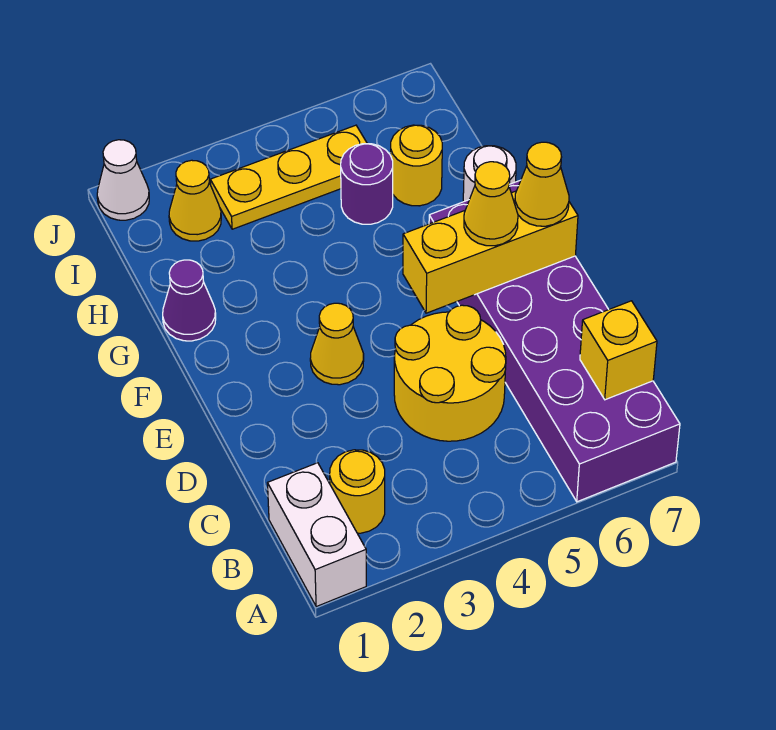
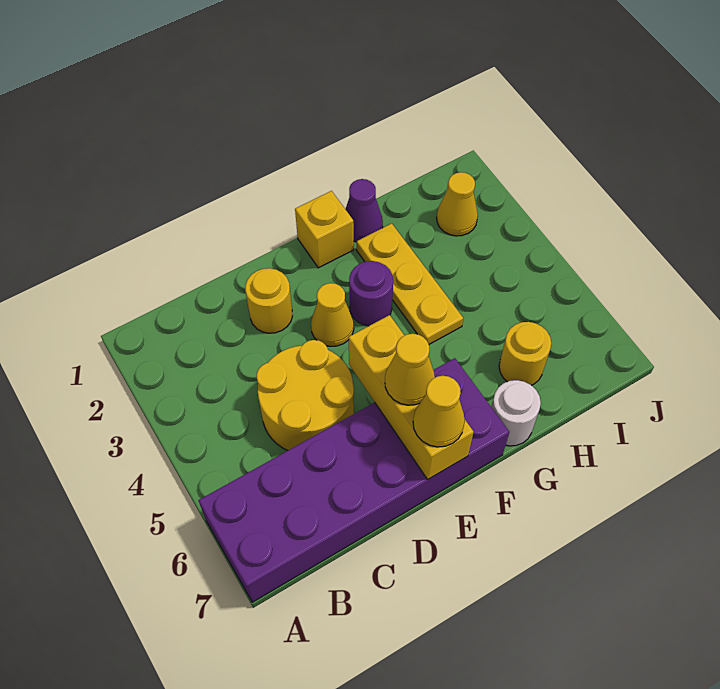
white brick A1:B1 level 1 -> none
yellow round brick B2 level 1 -> yellow round brick D2 level 1
yellow brick B7 level 2 -> yellow brick F1 level 1
purple round brick H5 level 1 -> purple round brick F3 level 1
yellow plate I3:I5 level 1 -> yellow plate G2:G4 level 1
white cone J1 level 1 -> none

